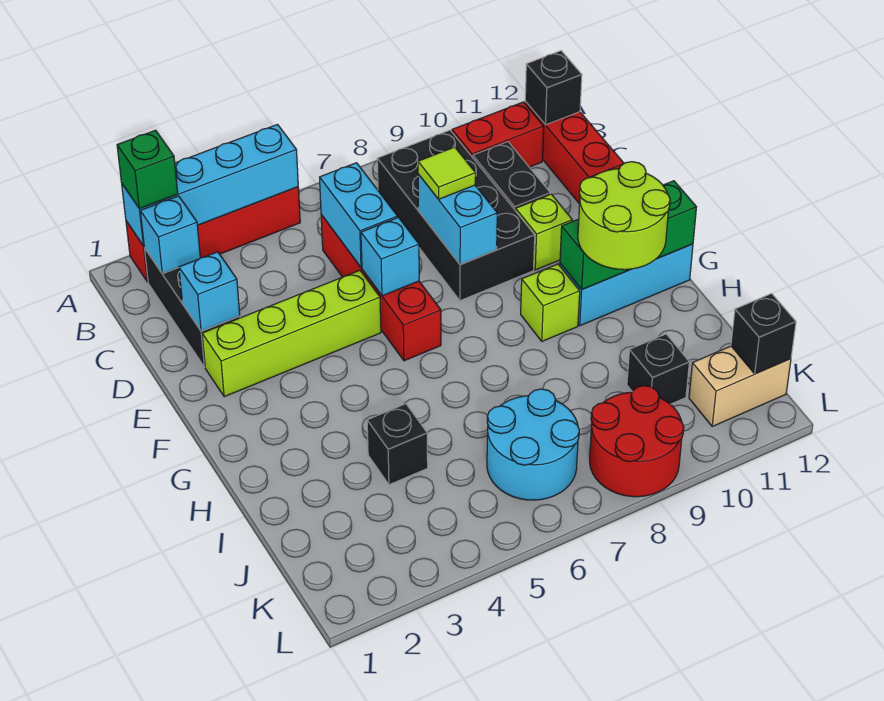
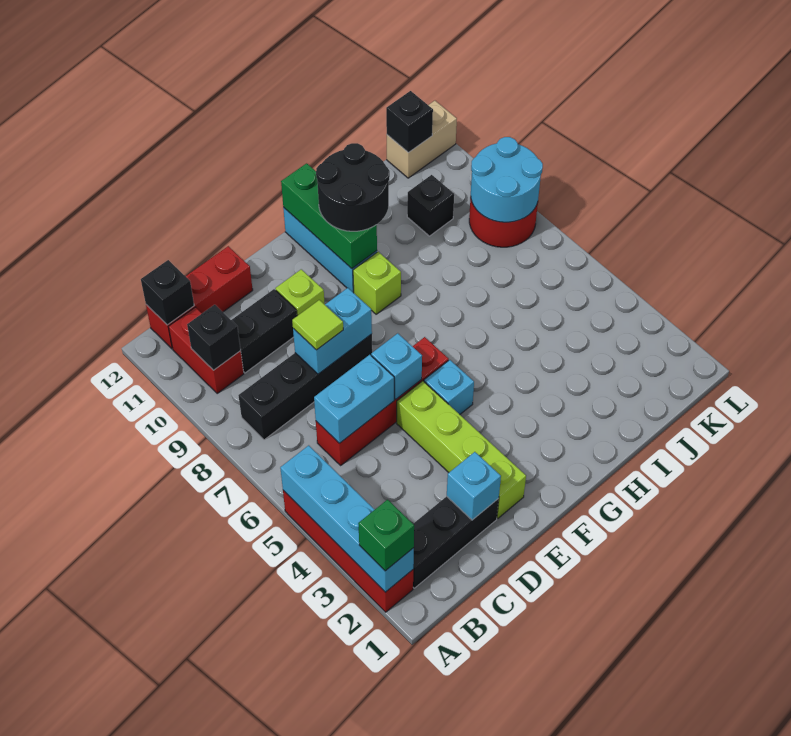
cyan brick B2 level 2 -> cyan brick F5 level 1
black brick B8:E9 level 1 -> black brick B8:E8 level 1
lime round brick G10:H11 level 3 -> black round brick G10:H11 level 3
black brick I4 level 1 -> black brick B10 level 2
cyan round brick J6:K7 level 1 -> cyan round brick K8:L9 level 2
tan brick K11:K12 level 1 -> tan brick K12:L12 level 1

